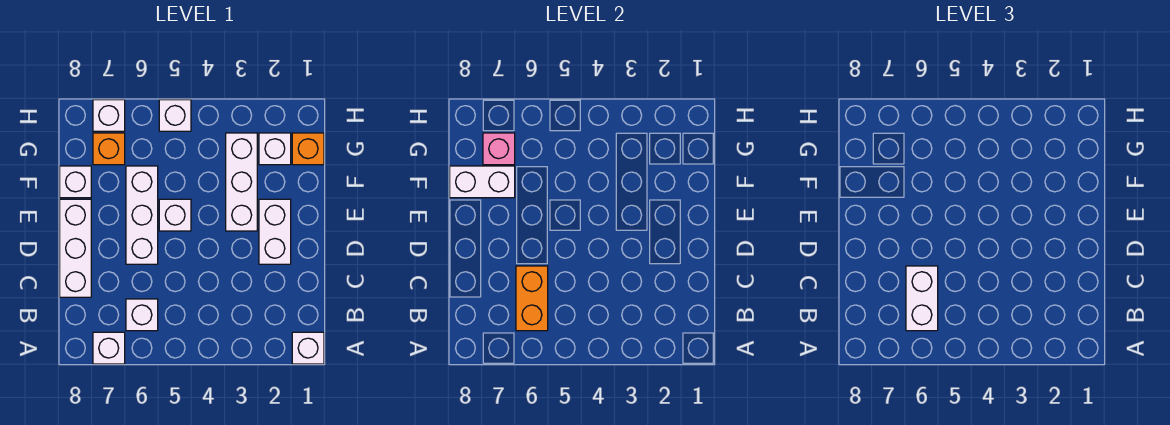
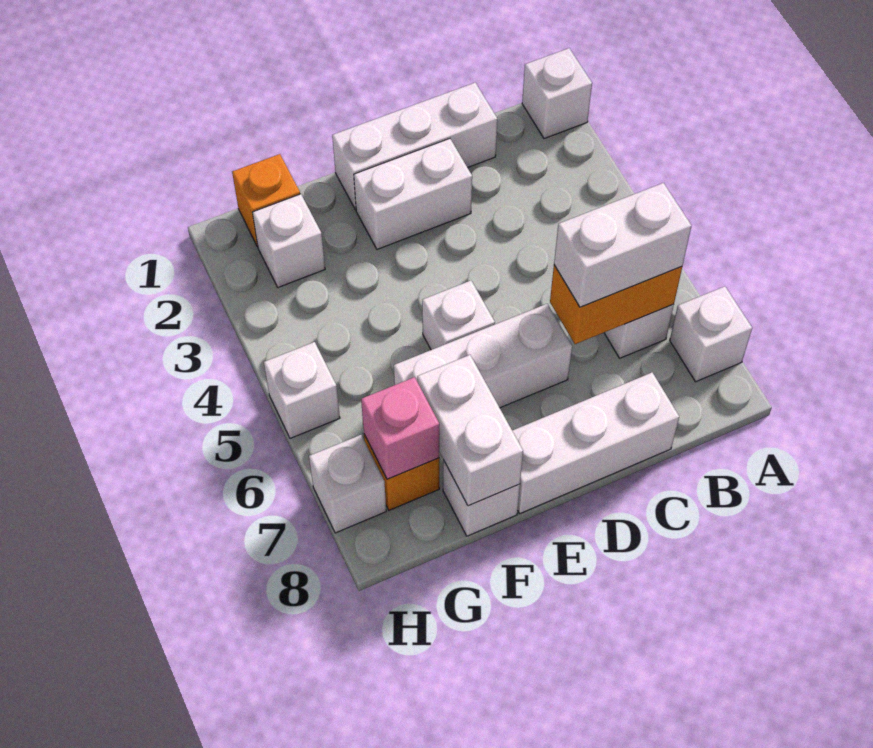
white brick E3:G3 level 1 -> white brick C1:E1 level 1

